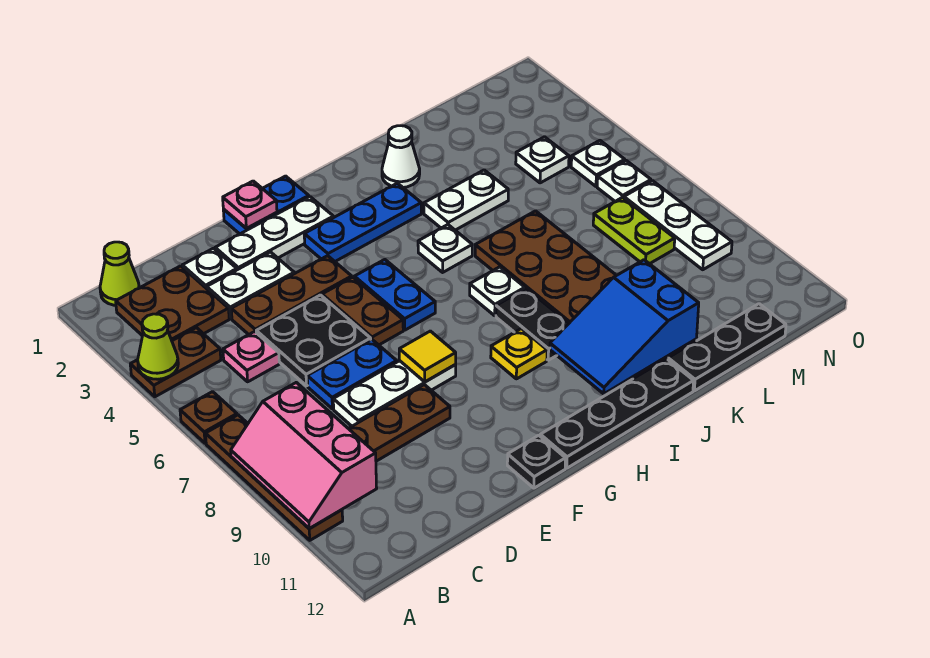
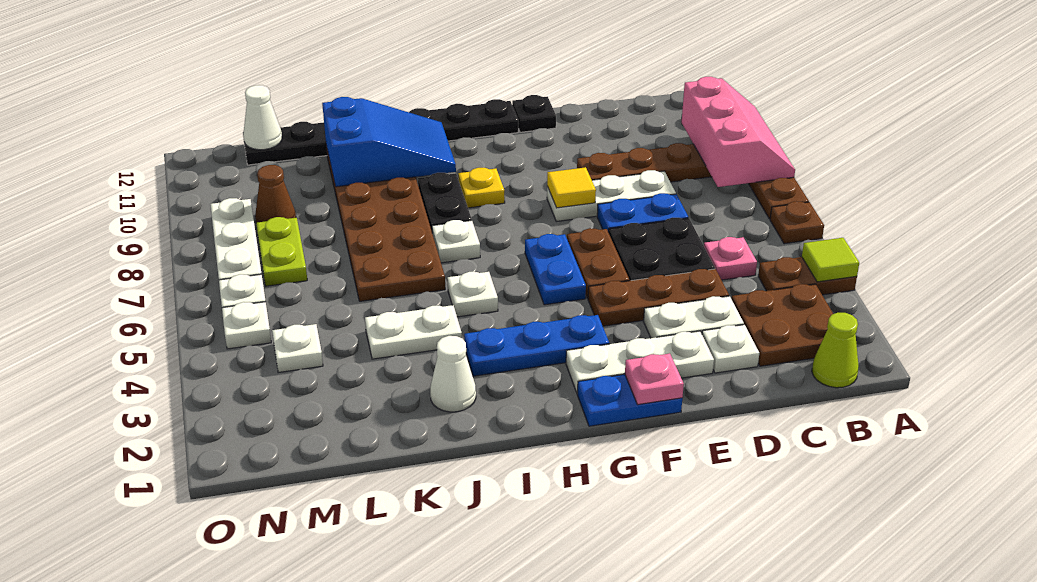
lime cone A4 level 2 -> lime tile A4 level 2
none -> brown cone M9 level 1
none -> white cone M12 level 2

